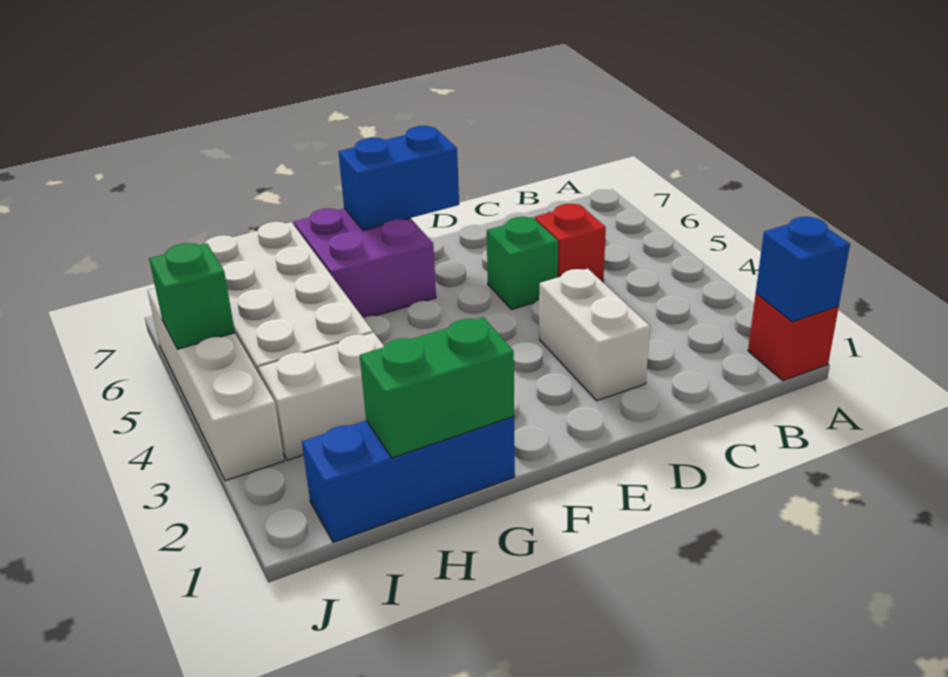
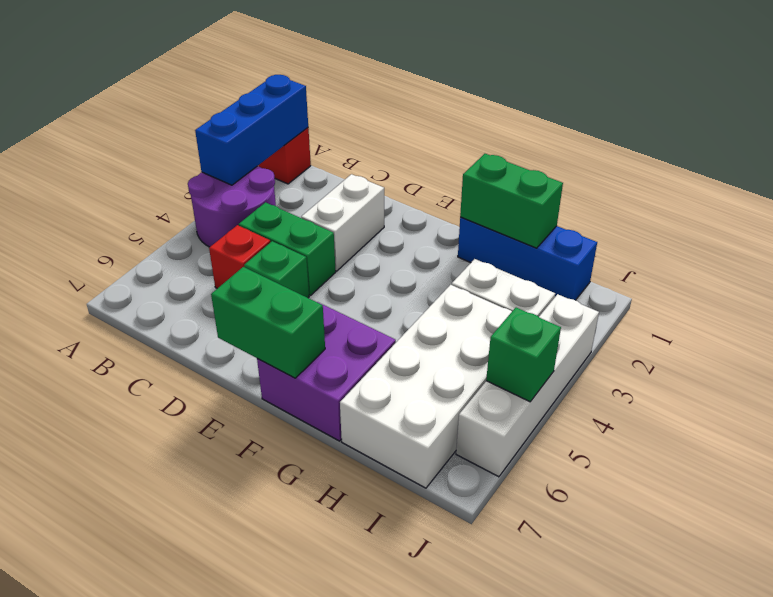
blue brick A1 level 2 -> blue brick A1:A3 level 2
none -> purple round brick A3:B4 level 1
none -> green brick C4:D4 level 1
blue brick E7:F7 level 2 -> green brick E7:F7 level 2

